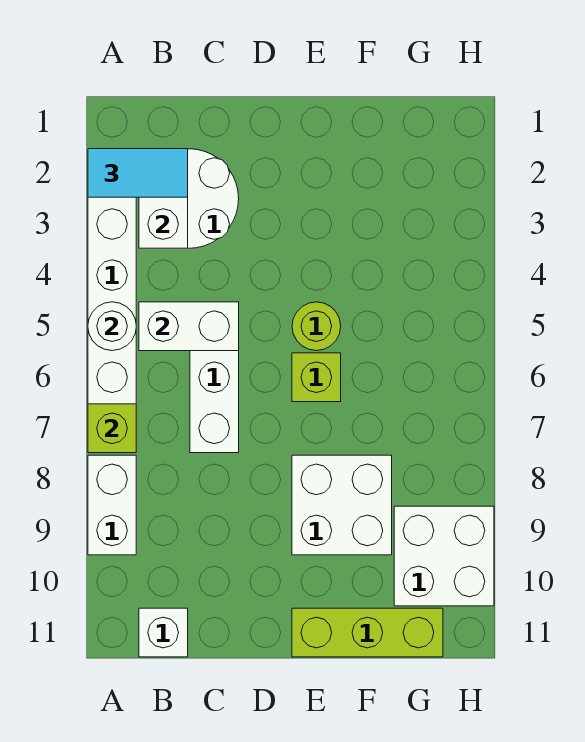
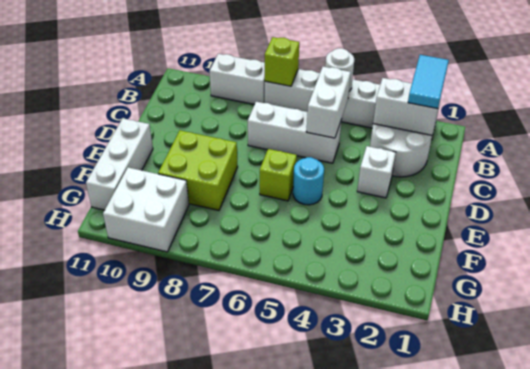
white brick B11 level 1 -> white brick D3 level 1
lime round brick E5 level 1 -> cyan round brick E5 level 1
white brick E8:F9 level 1 -> lime brick E8:F9 level 1
lime brick E11:G11 level 1 -> white brick E11:G11 level 1

